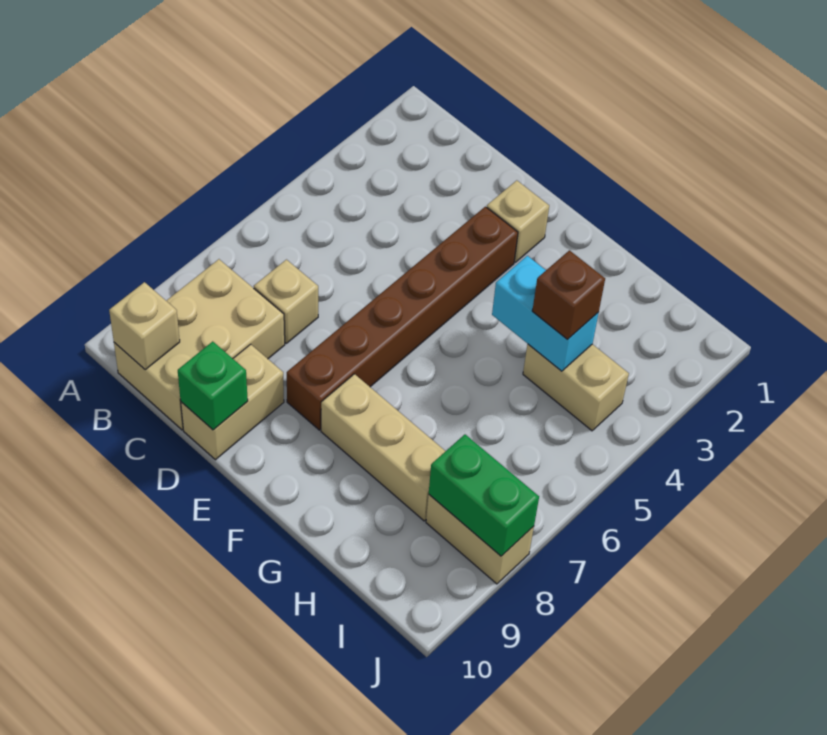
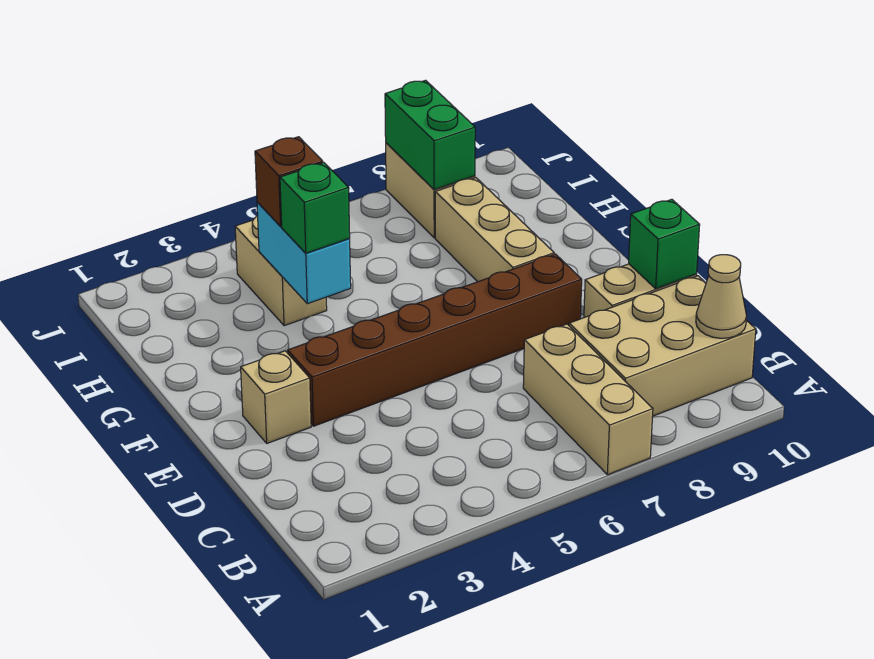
tan brick B10 level 2 -> tan cone B10 level 2
tan brick C7 level 1 -> tan brick A7:C7 level 1
none -> green brick G4 level 3

